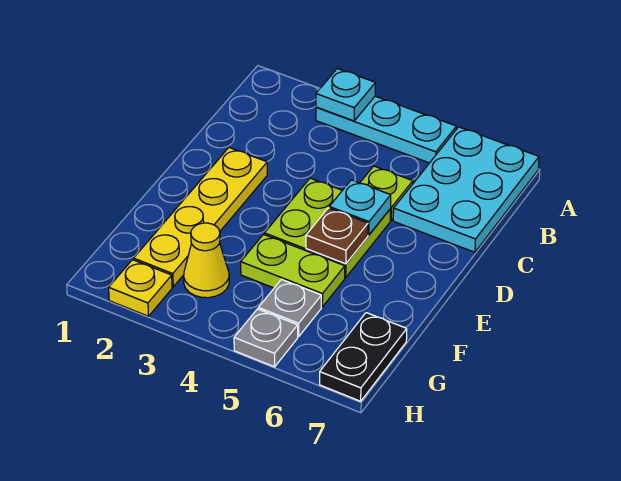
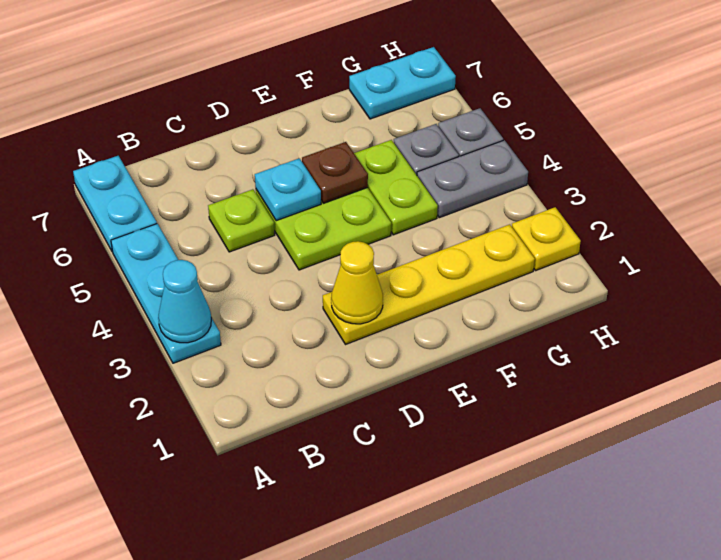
cyan plate A3 level 2 -> cyan cone A3 level 2
cyan plate A6:C7 level 1 -> cyan plate A6:A7 level 1
yellow cone G3 level 1 -> yellow cone D2 level 2
none -> grey plate G4:H4 level 1
black plate G7:H7 level 1 -> cyan plate G7:H7 level 1

